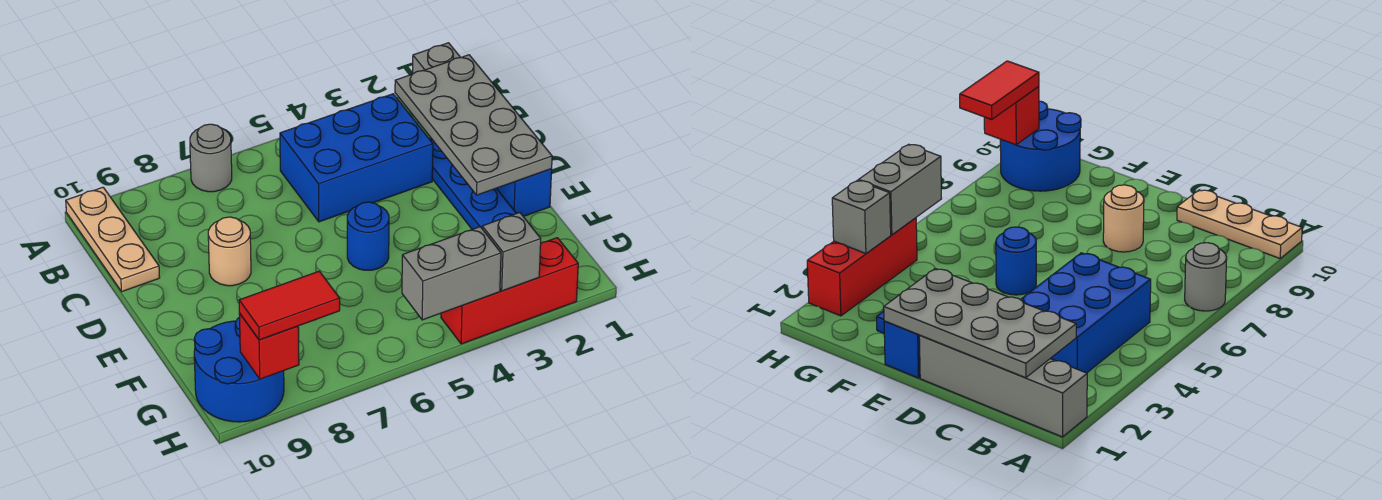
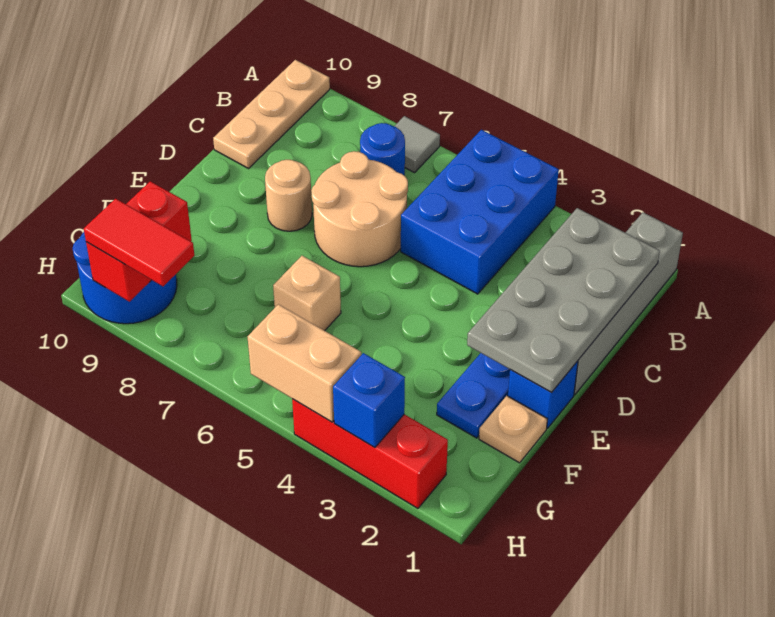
grey round brick A7 level 1 -> grey tile A7 level 1
blue brick B3:C5 level 1 -> blue brick A4:C5 level 1
none -> tan round brick C6:D7 level 1
blue round brick E5 level 1 -> blue round brick B7 level 1
none -> tan plate F1 level 1
none -> tan brick F6 level 1
grey brick H3 level 2 -> blue brick H3 level 2
grey brick H4:H5 level 2 -> tan brick H4:H5 level 2
red brick H9 level 2 -> red brick G9:H9 level 2

